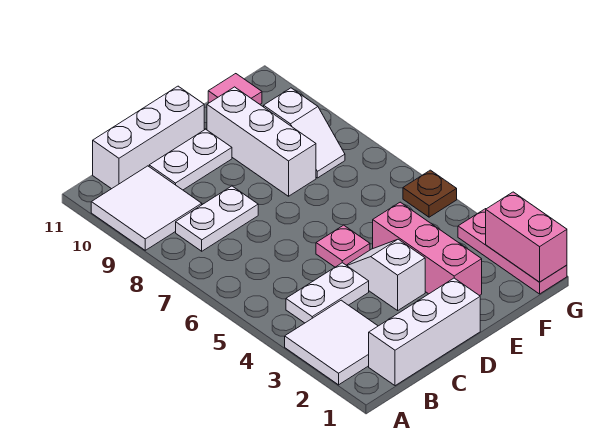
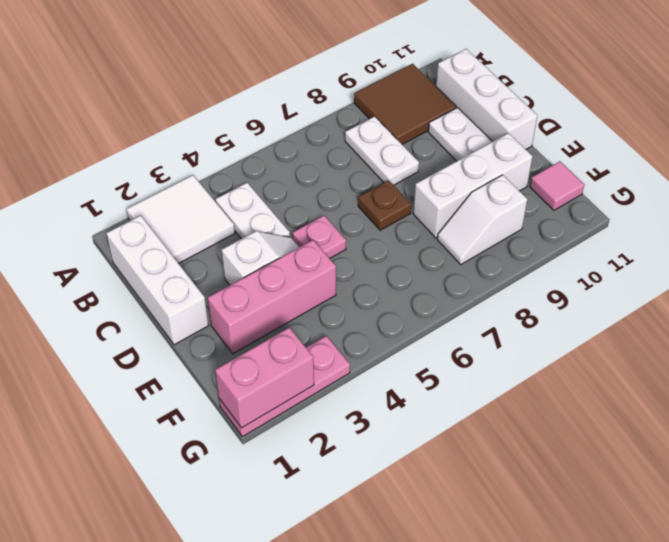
white tile A9:B10 level 1 -> brown tile A9:B10 level 1
brown plate G5 level 1 -> brown plate D7 level 1

